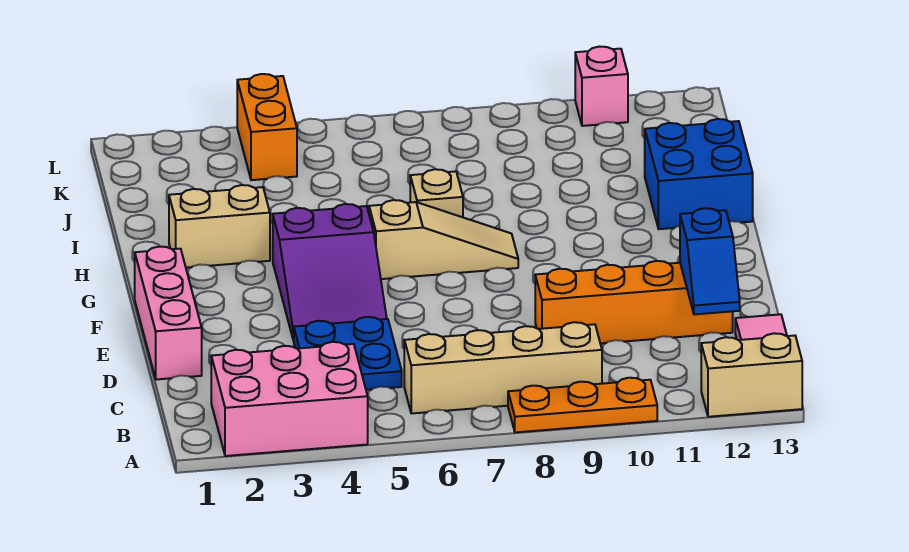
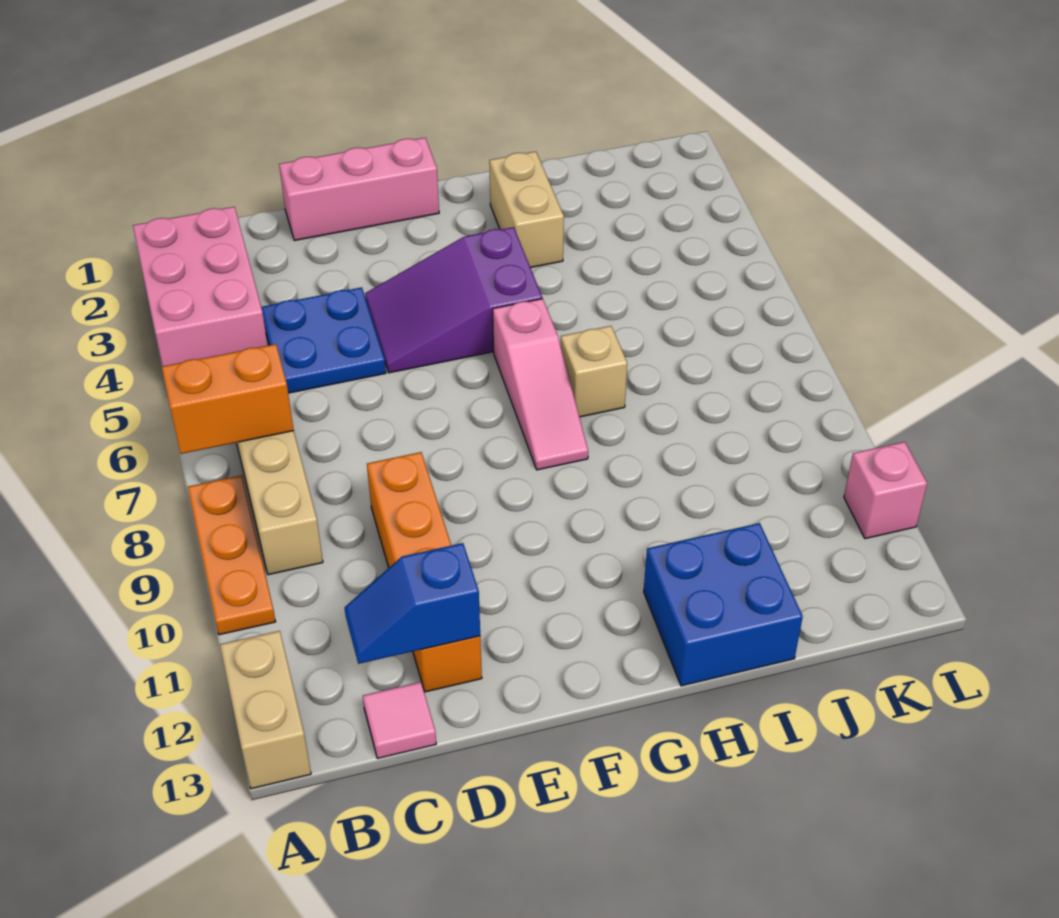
tan slope G6:G8 level 1 top 6 -> pink slope G6:G8 level 1 top 6
orange brick K4:L4 level 1 -> orange brick A7:B7 level 2

